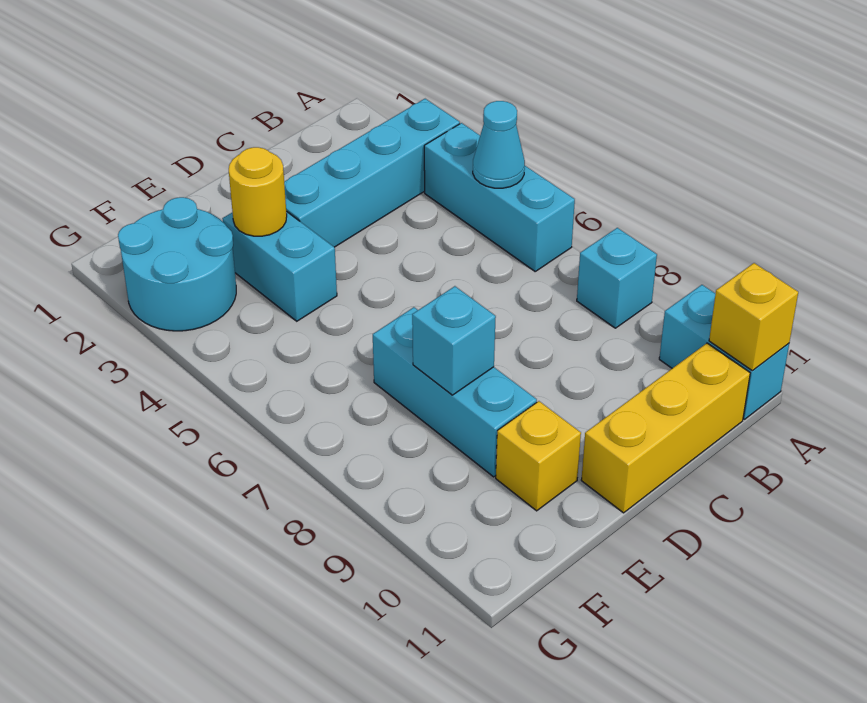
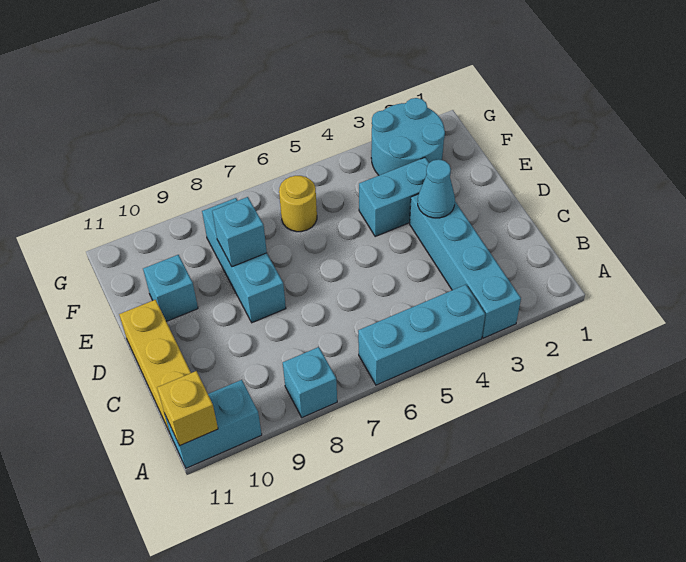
cyan cone A5 level 2 -> cyan cone D3 level 2
yellow round brick E3 level 2 -> yellow round brick F6 level 1
cyan brick E7:E9 level 1 -> cyan brick D8:F8 level 1
yellow brick E10 level 1 -> cyan brick E10 level 1

